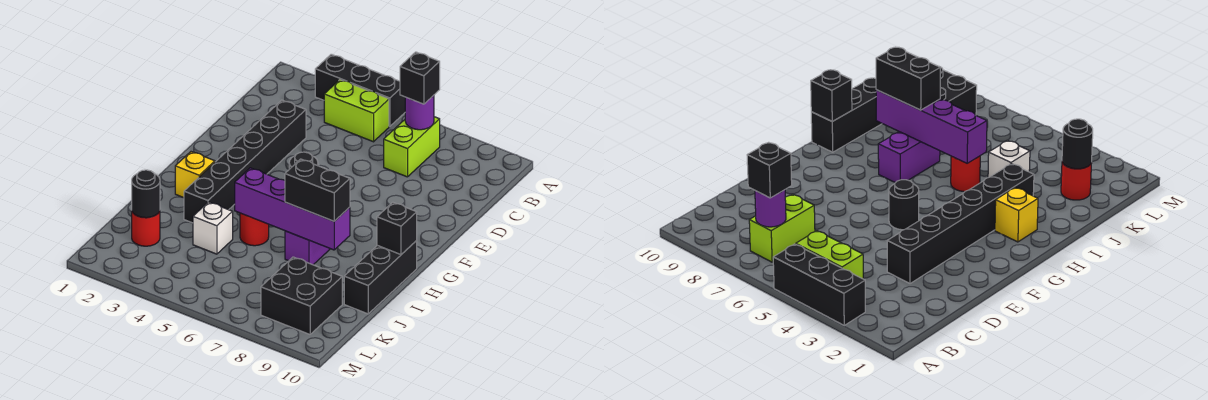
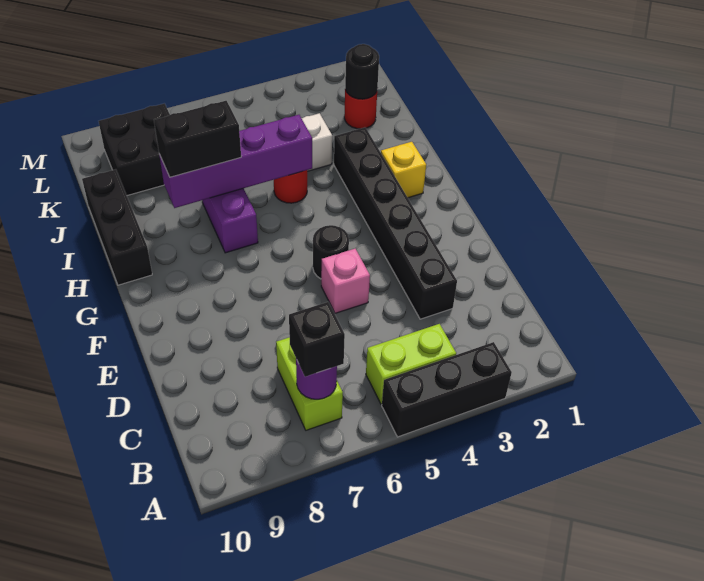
none -> pink brick E5 level 1
black brick H10 level 2 -> none

